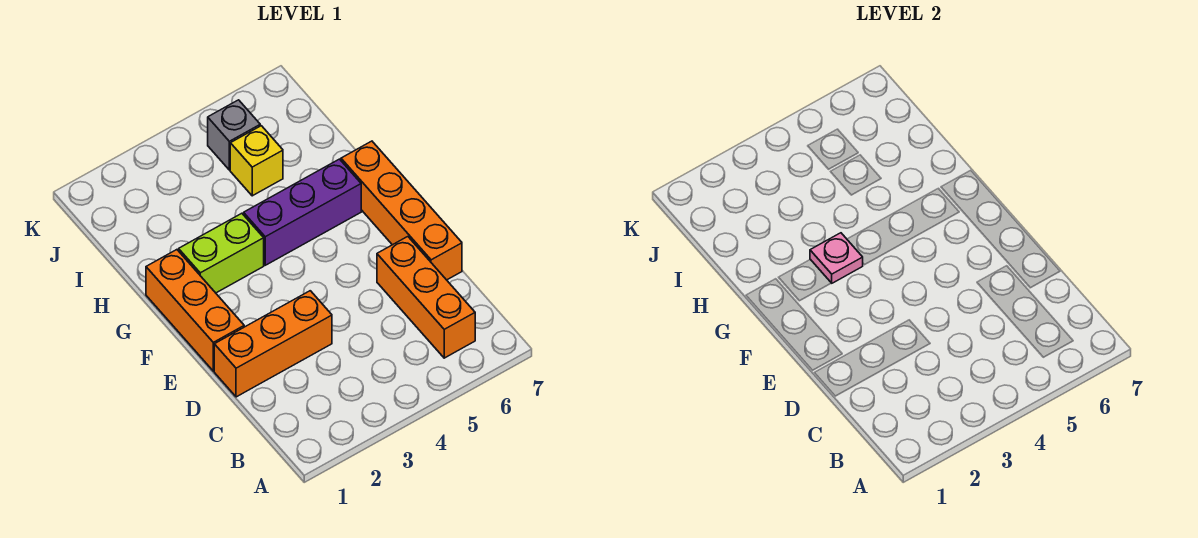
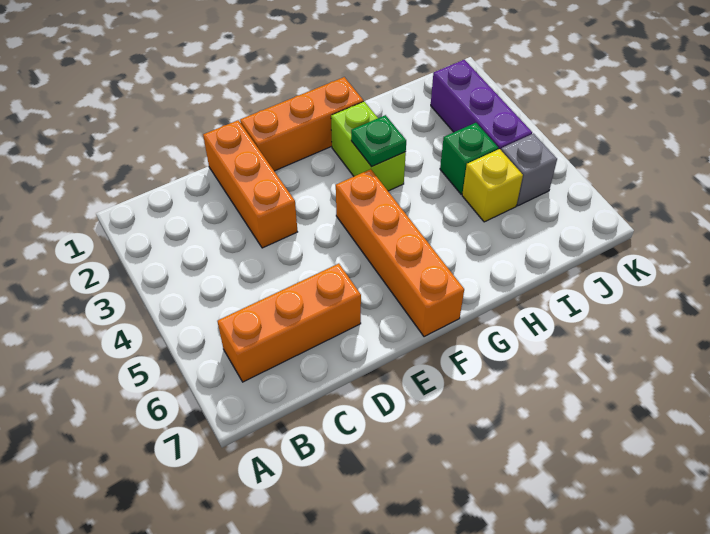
orange brick D7:G7 level 1 -> orange brick F4:F7 level 1
pink plate G3 level 2 -> green plate G3 level 2
purple brick G4:G6 level 1 -> purple brick J2:J4 level 1
none -> green brick I4 level 1

